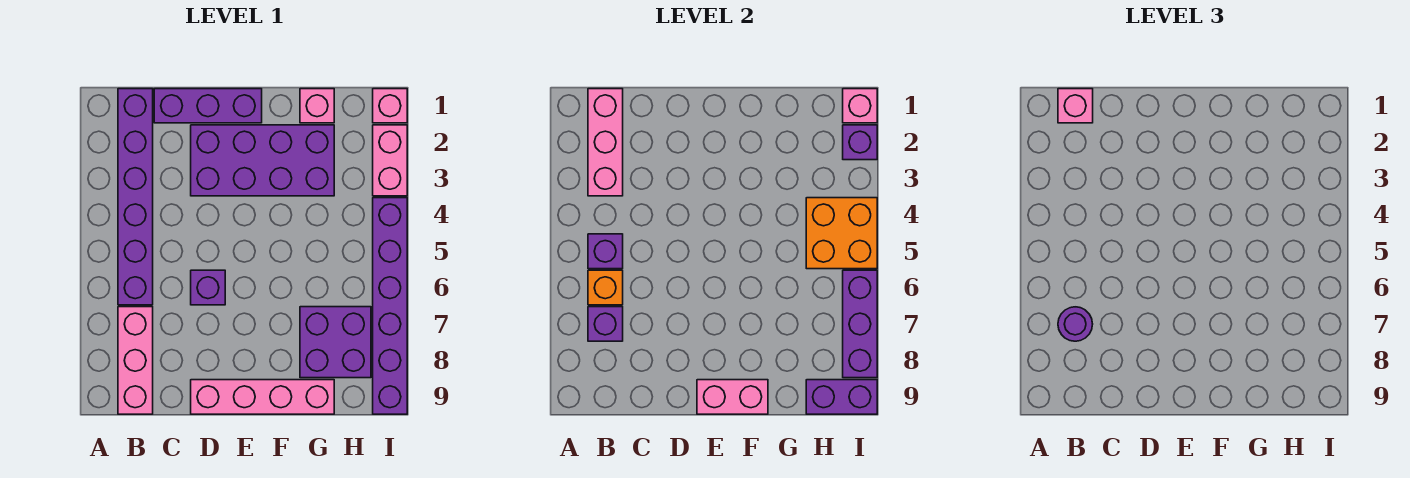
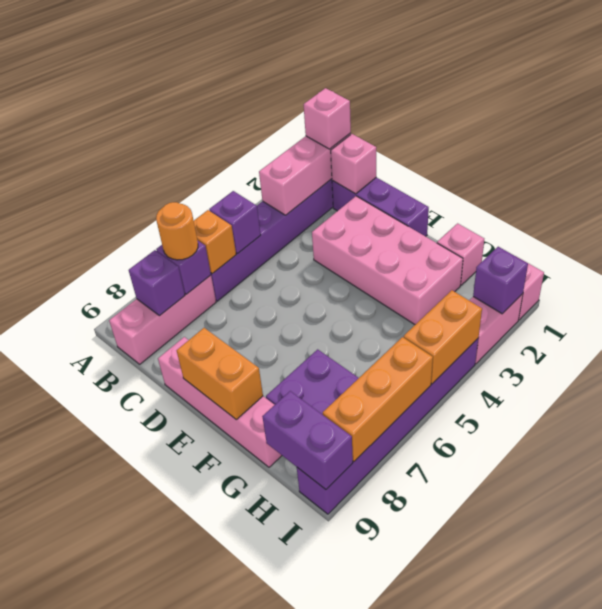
purple round brick B7 level 3 -> orange round brick B7 level 3
purple brick D2:G3 level 1 -> pink brick D2:G3 level 1
purple brick D6 level 1 -> purple brick B8 level 2
pink brick E9:F9 level 2 -> orange brick E9:F9 level 2
orange brick H4:I5 level 2 -> orange brick I4:I5 level 2
pink brick I1 level 2 -> pink brick C1 level 2
purple brick I6:I8 level 2 -> orange brick I6:I8 level 2

